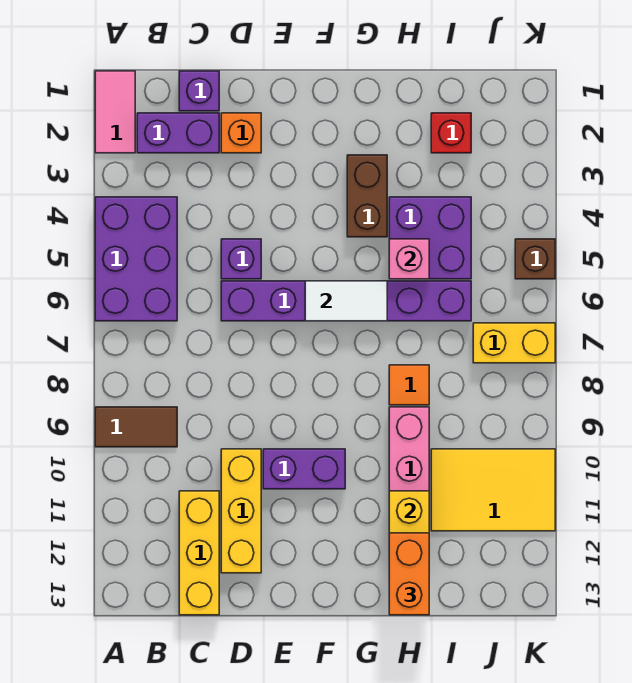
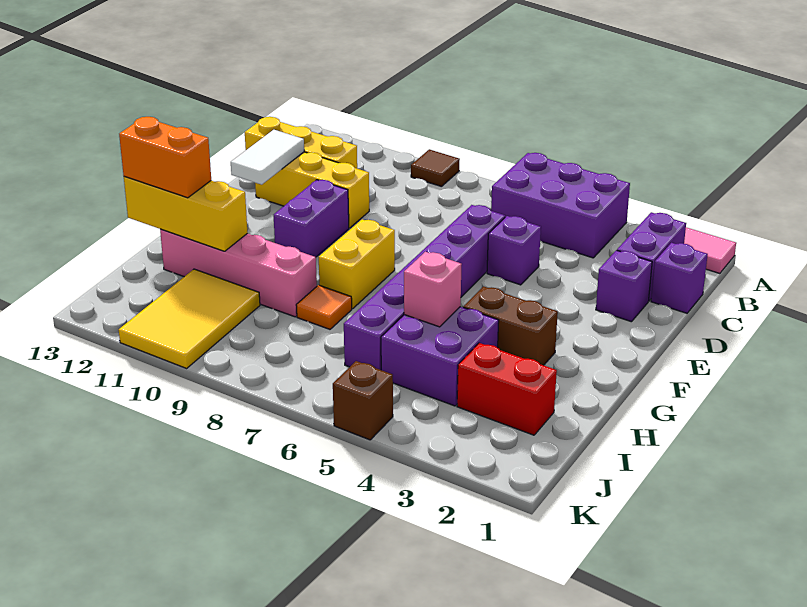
brown tile A9:B9 level 1 -> brown tile A9 level 1
orange brick D2 level 1 -> purple brick D2 level 1
white tile F6:G6 level 2 -> white tile D12:E12 level 2
red brick I2 level 1 -> red brick I2:I3 level 1
yellow brick J7:K7 level 1 -> yellow brick F8:G8 level 1

